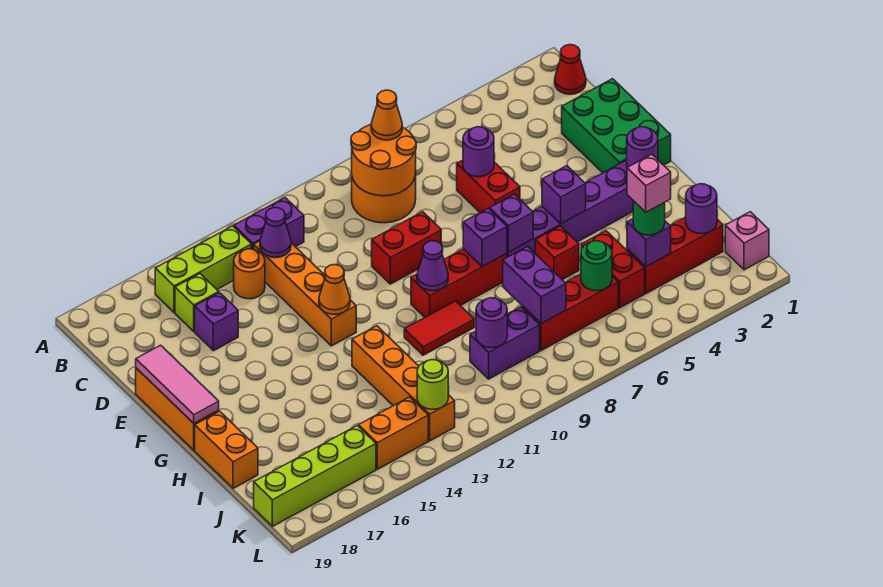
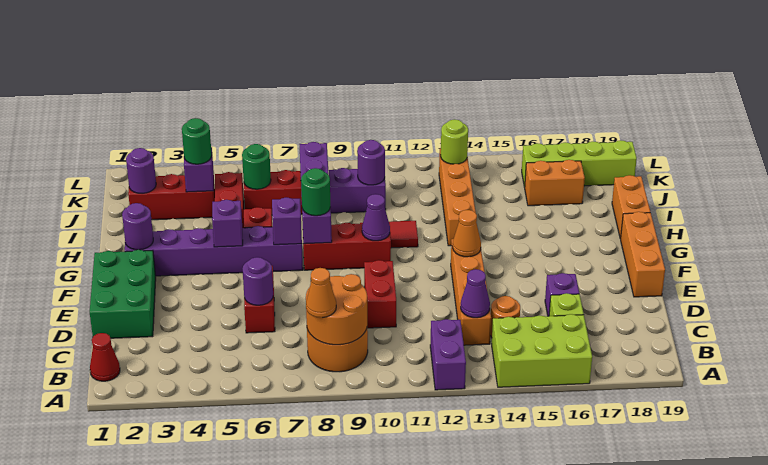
purple brick B12:B13 level 1 -> purple brick A12:B12 level 1
lime brick B14:B16 level 1 -> lime brick A14:B16 level 1
red brick E9:E10 level 1 -> red brick D10:E10 level 1
pink tile E19:G19 level 2 -> none
none -> green round brick G8 level 3
pink brick J4 level 4 -> none
pink brick K1 level 1 -> none
orange brick K14:K15 level 1 -> orange brick J16:J17 level 1

